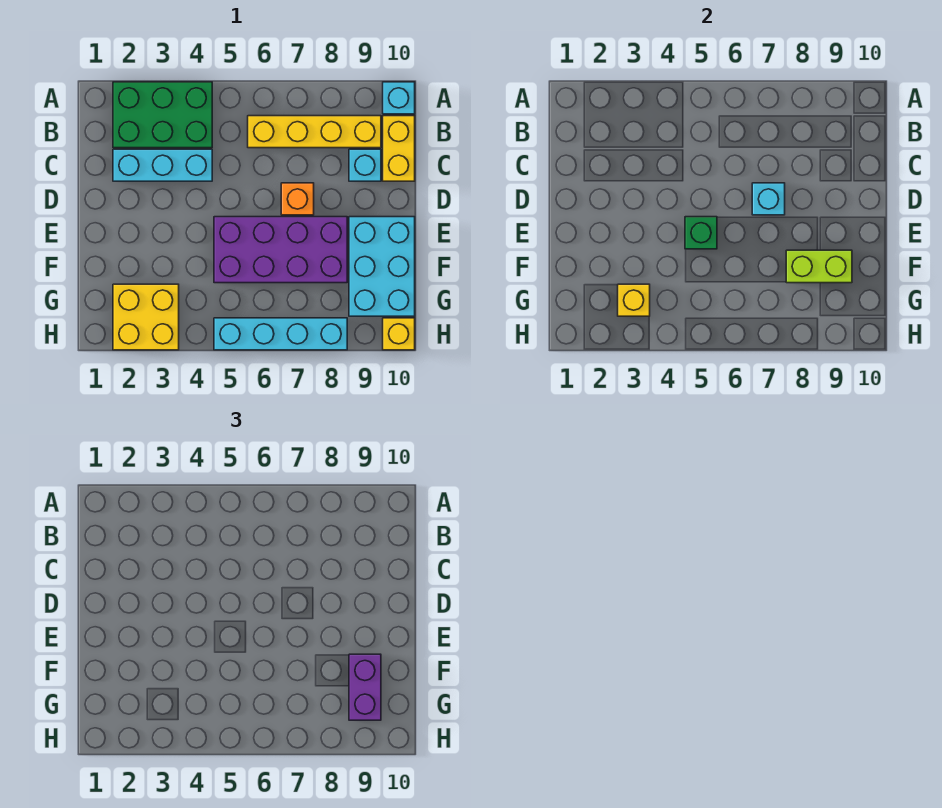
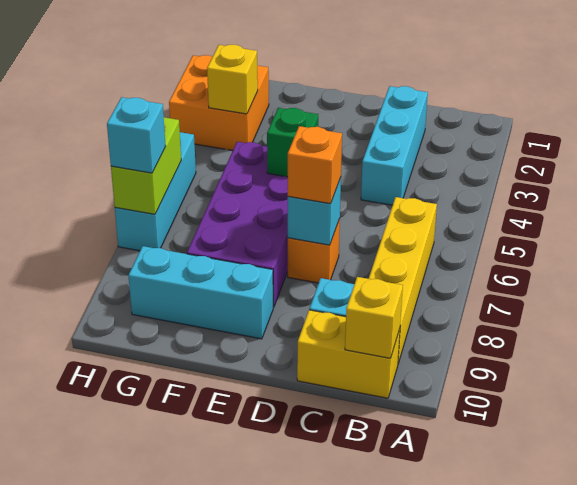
green brick A2:B4 level 1 -> none
cyan brick A10 level 1 -> cyan brick H7 level 3
none -> orange brick D7 level 3
cyan brick E9:G10 level 1 -> cyan brick E9:G9 level 1
lime brick F8:F9 level 2 -> lime brick H6:H7 level 2
purple brick F9:G9 level 3 -> none
yellow brick G2:H3 level 1 -> orange brick G2:H3 level 1
cyan brick H5:H8 level 1 -> cyan brick H5:H7 level 1
yellow brick H10 level 1 -> yellow brick B10 level 2

